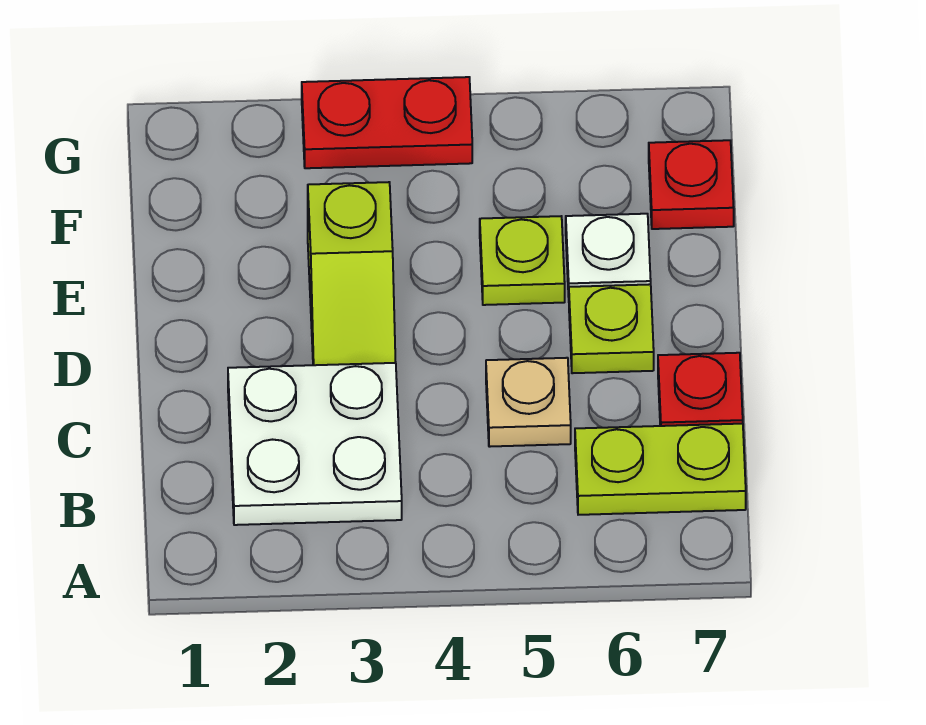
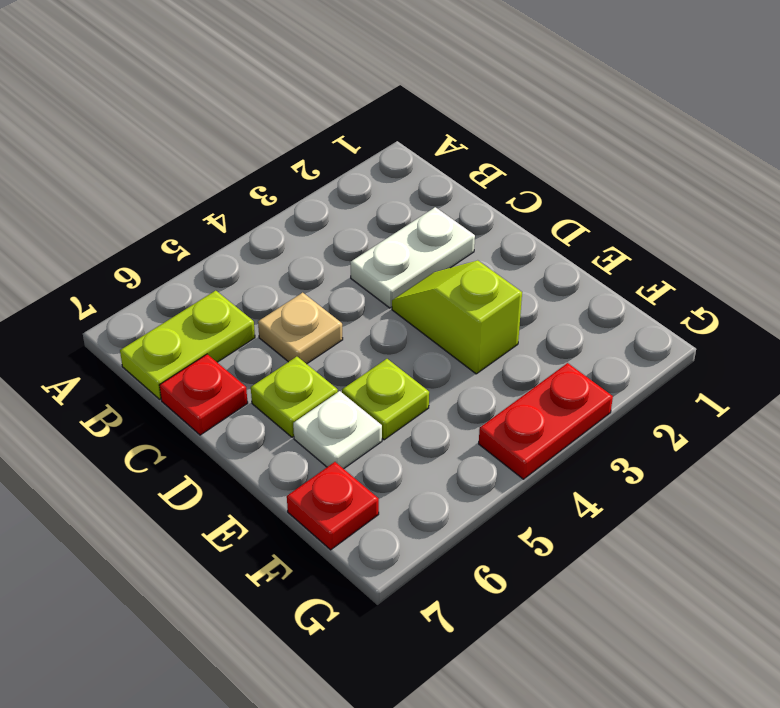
white plate B2:C3 level 1 -> white plate C2:C3 level 1

